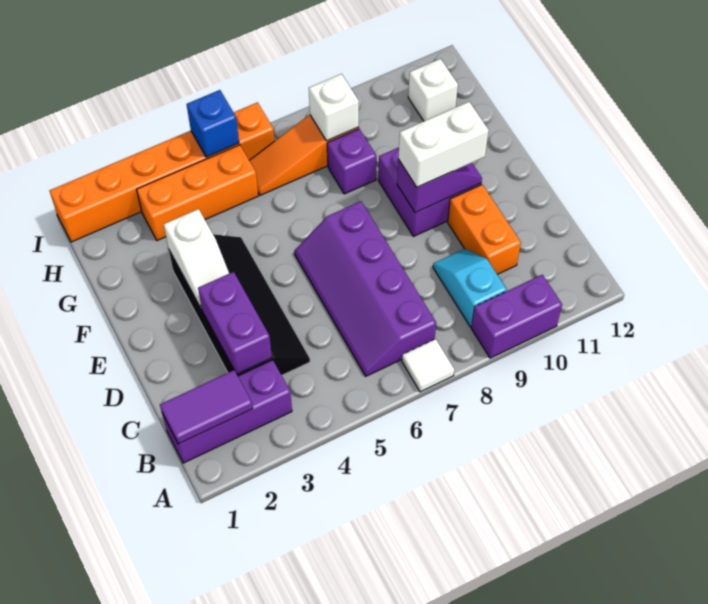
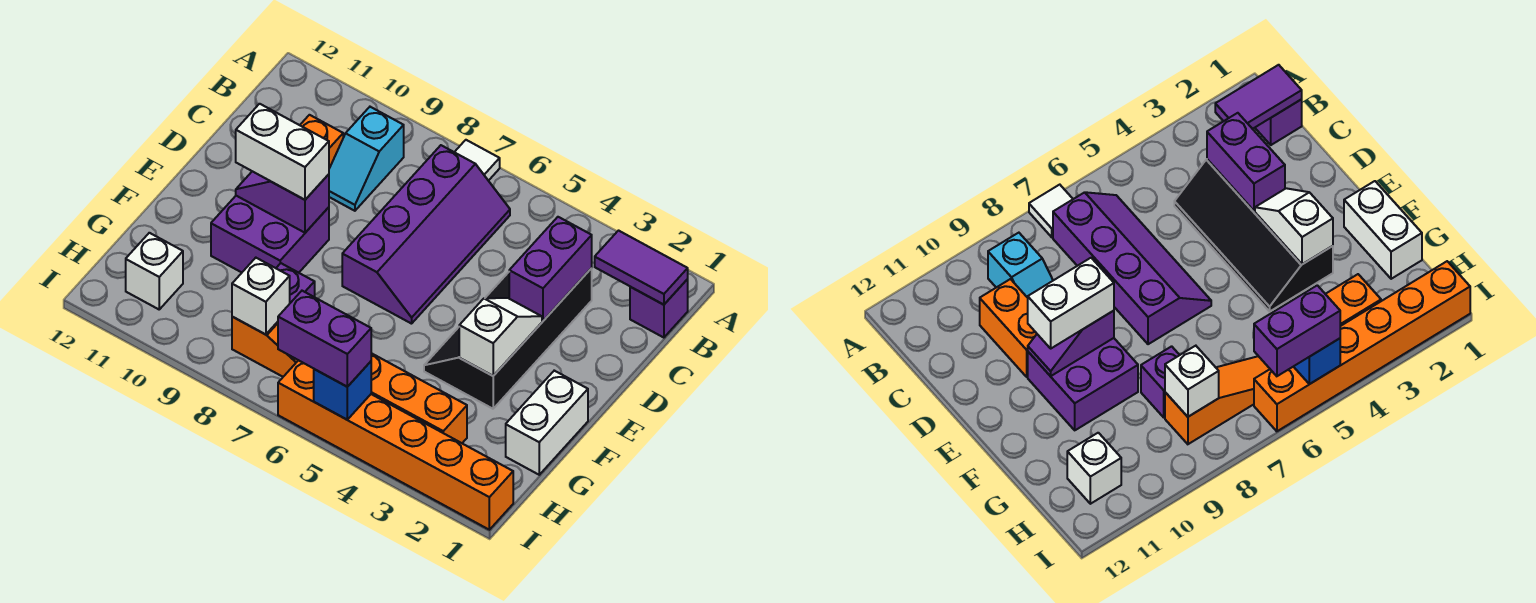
purple brick A9:A10 level 1 -> purple brick I5:I6 level 3
purple brick B1:B3 level 1 -> purple brick B1 level 1
none -> white brick F1:G1 level 1

